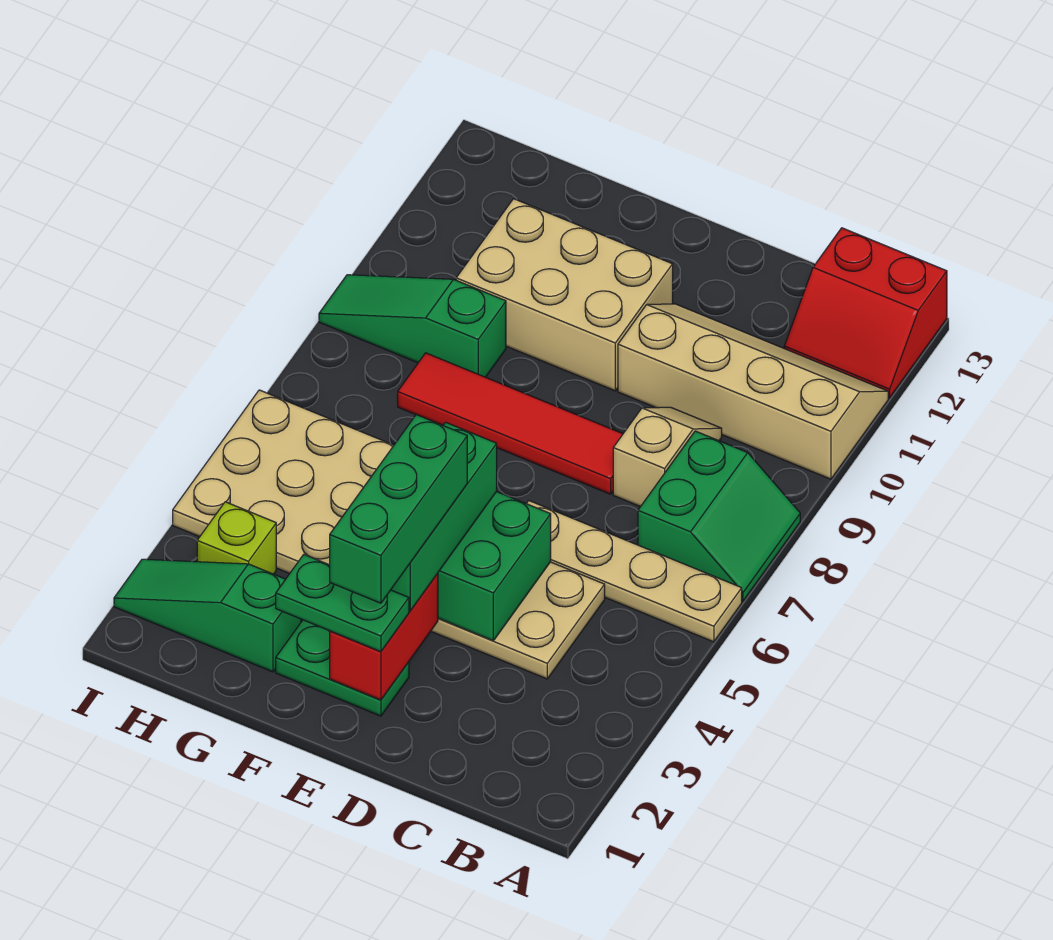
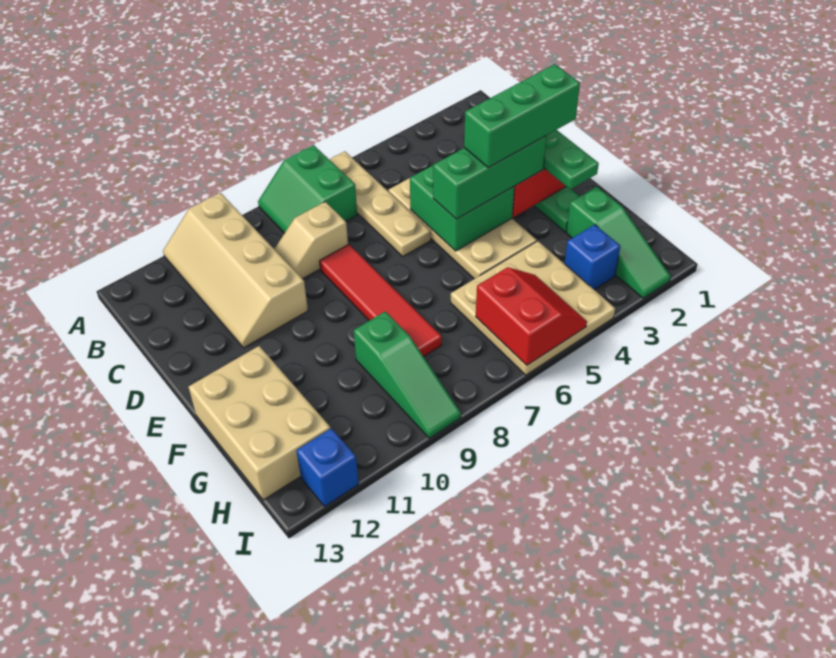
green slope A7:B8 level 1 top B -> green slope A7:B8 level 1 top 7
red slope A12:B13 level 1 top 13 -> red slope H5:I6 level 2 top 6
tan brick E10:G11 level 1 -> tan brick F12:H13 level 1
lime brick H3 level 1 -> blue brick H3 level 1
none -> blue brick I12 level 1

